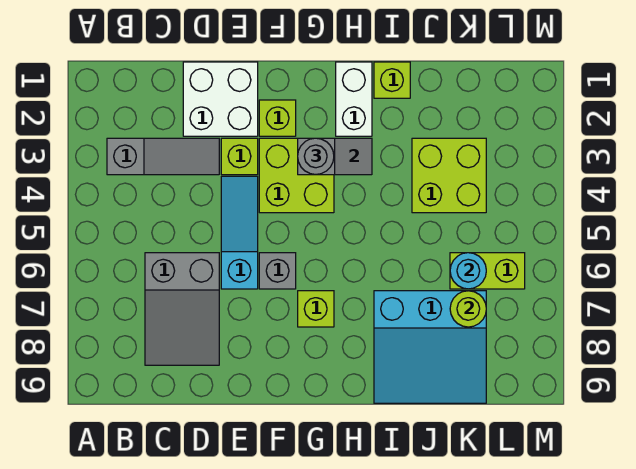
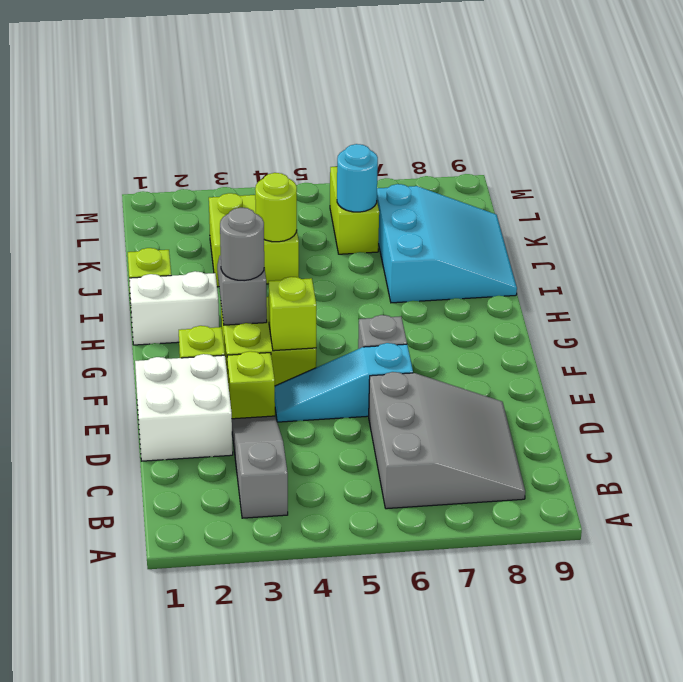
grey slope C6:D8 level 1 top 6 -> grey slope B6:D8 level 1 top 6
lime brick G7 level 1 -> lime brick F4 level 2
lime round brick K7 level 2 -> lime round brick J4 level 2

